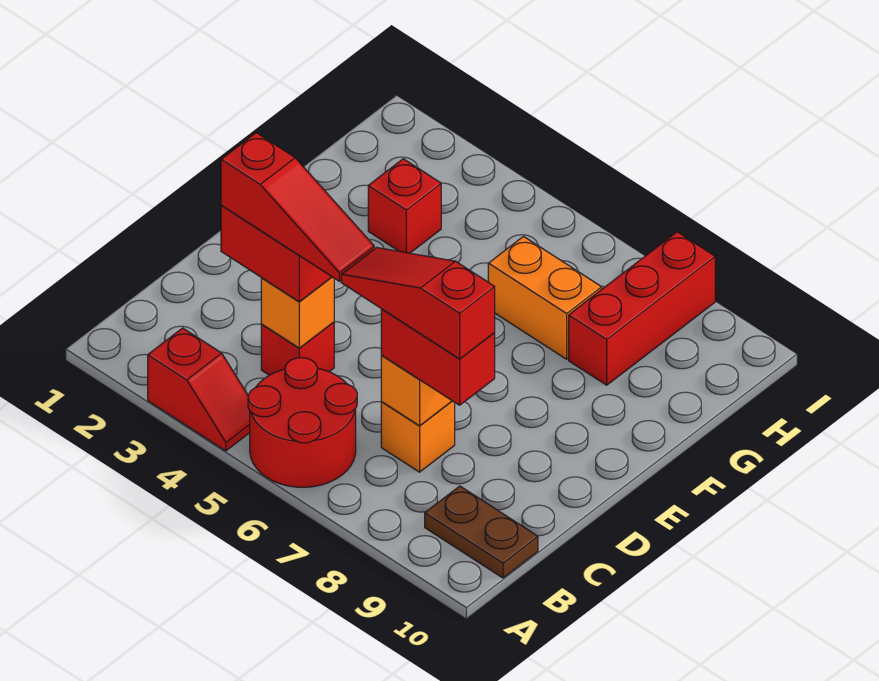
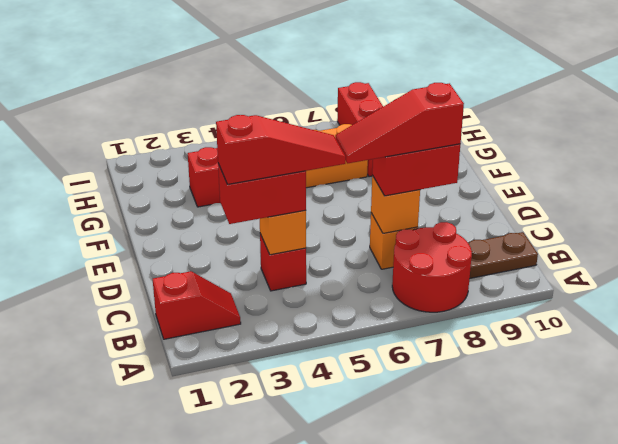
red slope A3:A4 level 1 top 3 -> red slope B1:B2 level 1 top 1
red round brick A5:B6 level 1 -> red round brick A7:B8 level 1

